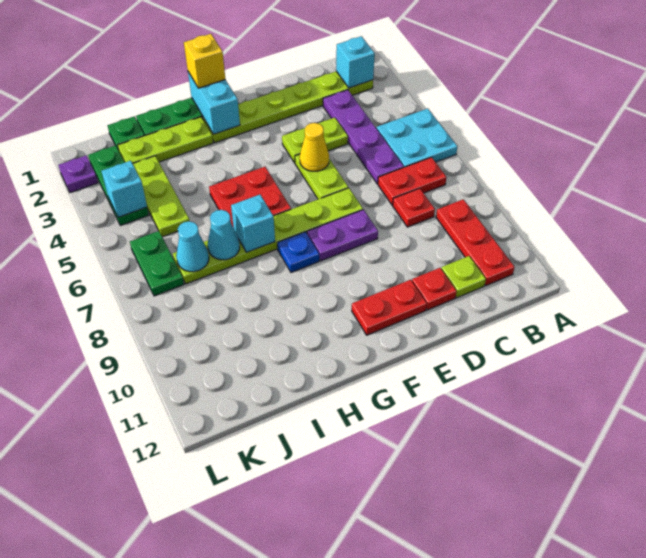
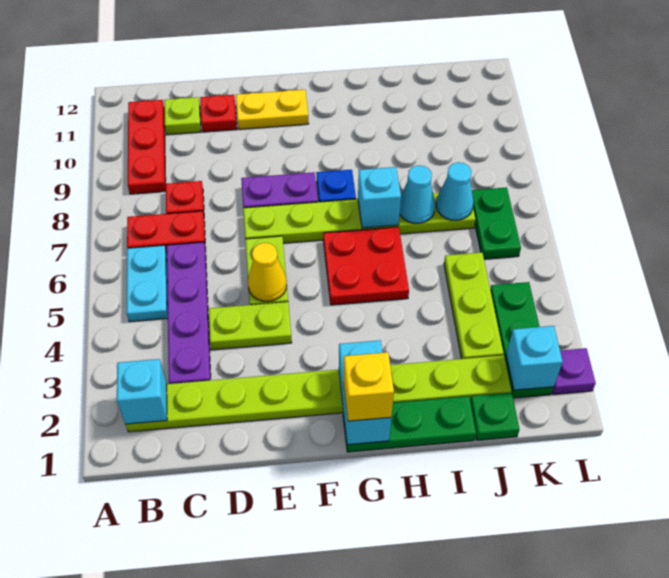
cyan plate A5:B6 level 1 -> cyan plate B5:B6 level 1
red plate E11:F11 level 1 -> yellow plate E11:F11 level 1
cyan brick K4 level 2 -> cyan brick K2 level 2

